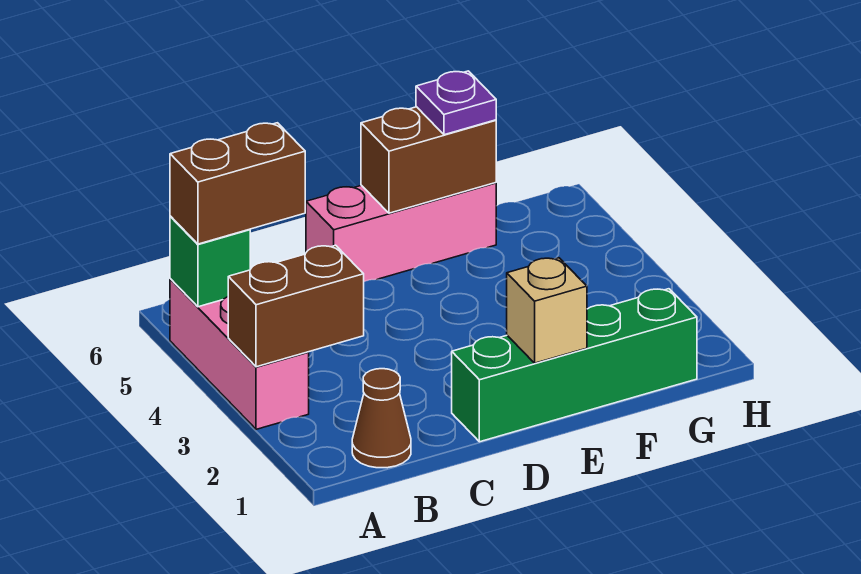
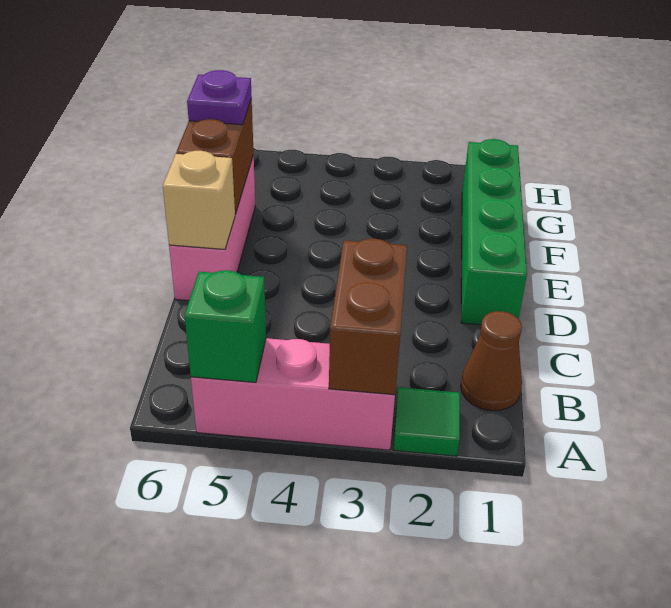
none -> green tile A2 level 1
brown brick A5:B5 level 3 -> none
tan brick E1 level 2 -> tan brick D6 level 2

